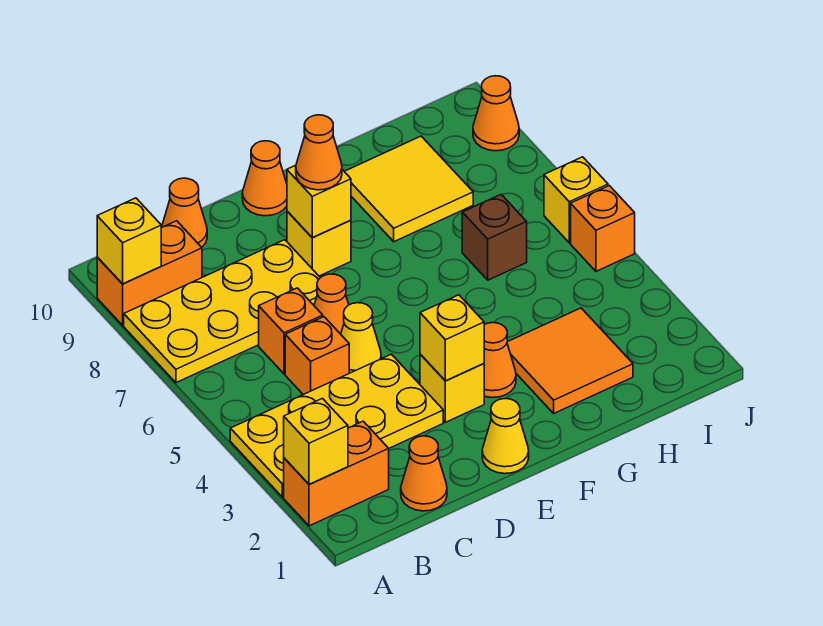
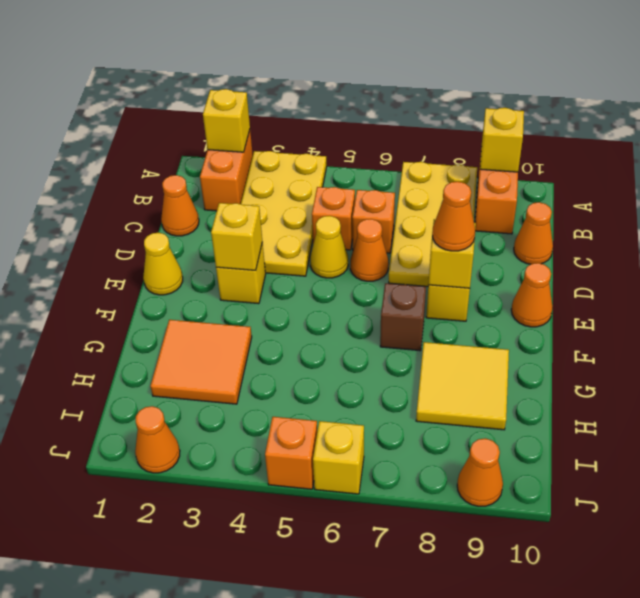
orange cone F3 level 1 -> orange cone J2 level 1
brown brick H6 level 1 -> brown brick F7 level 1

